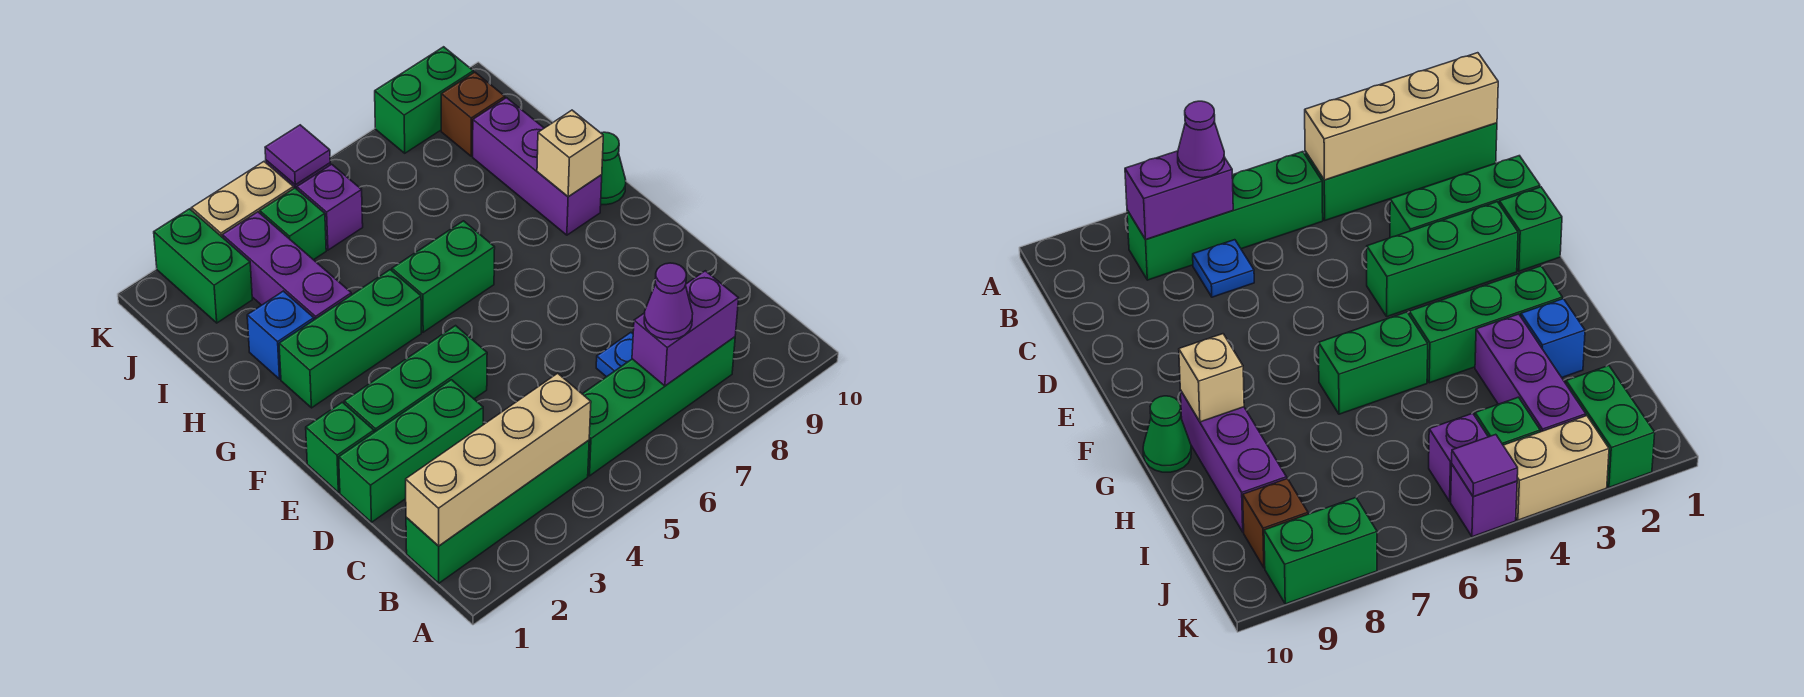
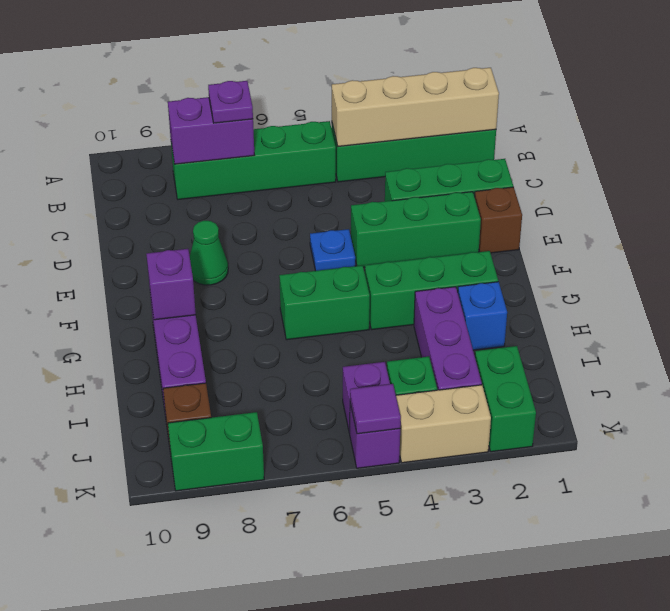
purple cone B7 level 3 -> purple plate B7 level 3
blue plate C7 level 1 -> blue plate E5 level 1
green brick E1 level 1 -> brown brick E1 level 1
tan brick G9 level 2 -> purple brick G9 level 2
green cone G10 level 1 -> green cone E8 level 1

